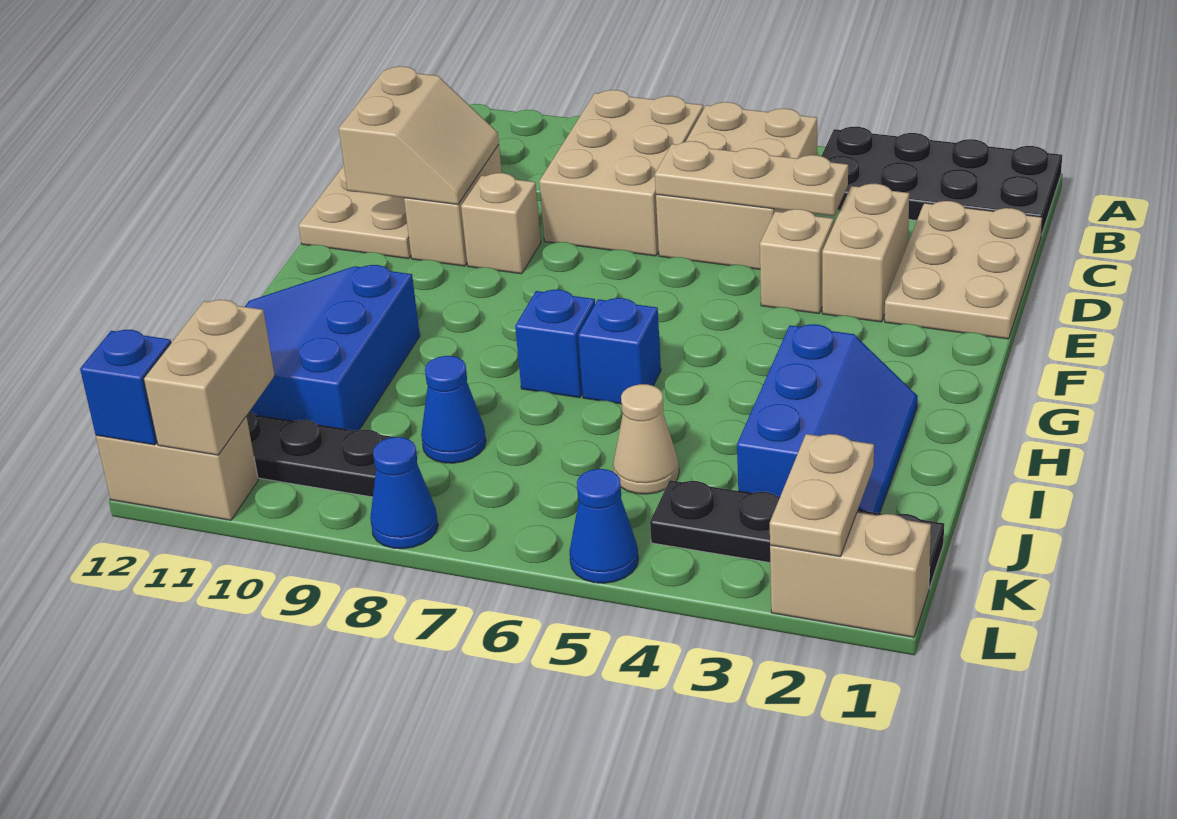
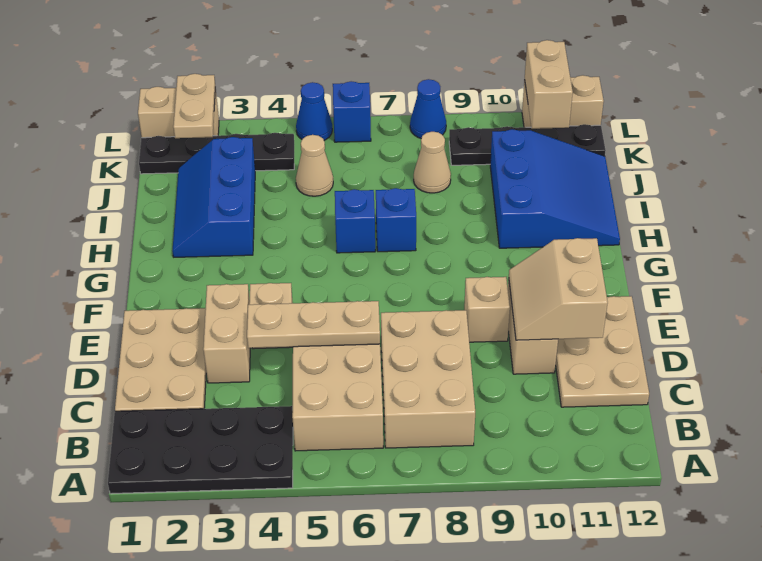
blue cone J8 level 1 -> tan cone J8 level 1
blue brick L12 level 2 -> blue brick L6 level 1

